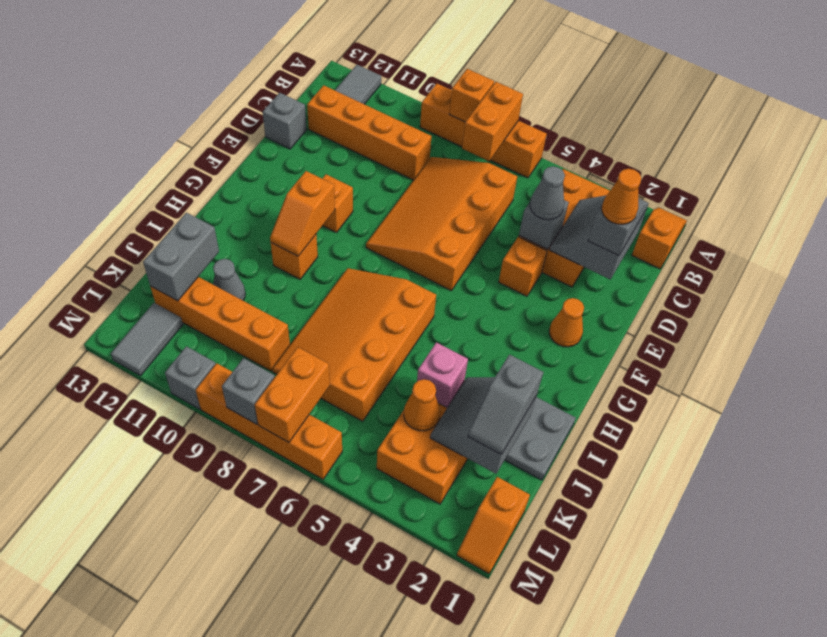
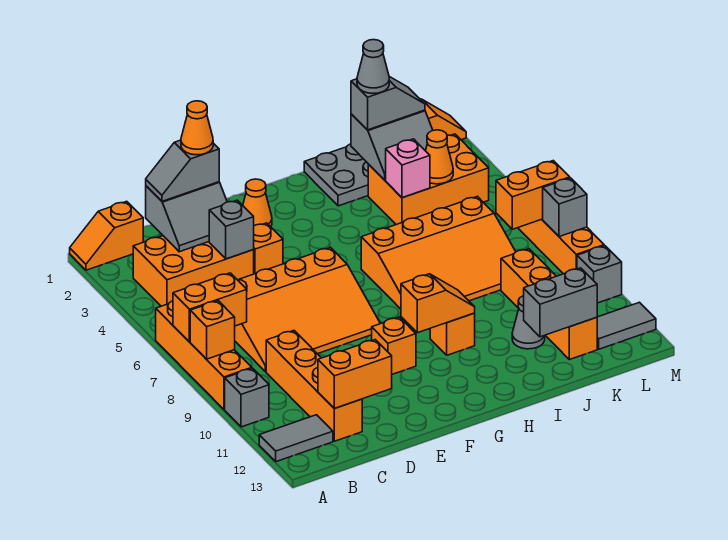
none -> orange brick C12:D12 level 2
grey cone D4 level 3 -> grey cone J2 level 4
grey brick D13 level 1 -> grey brick A10 level 1

